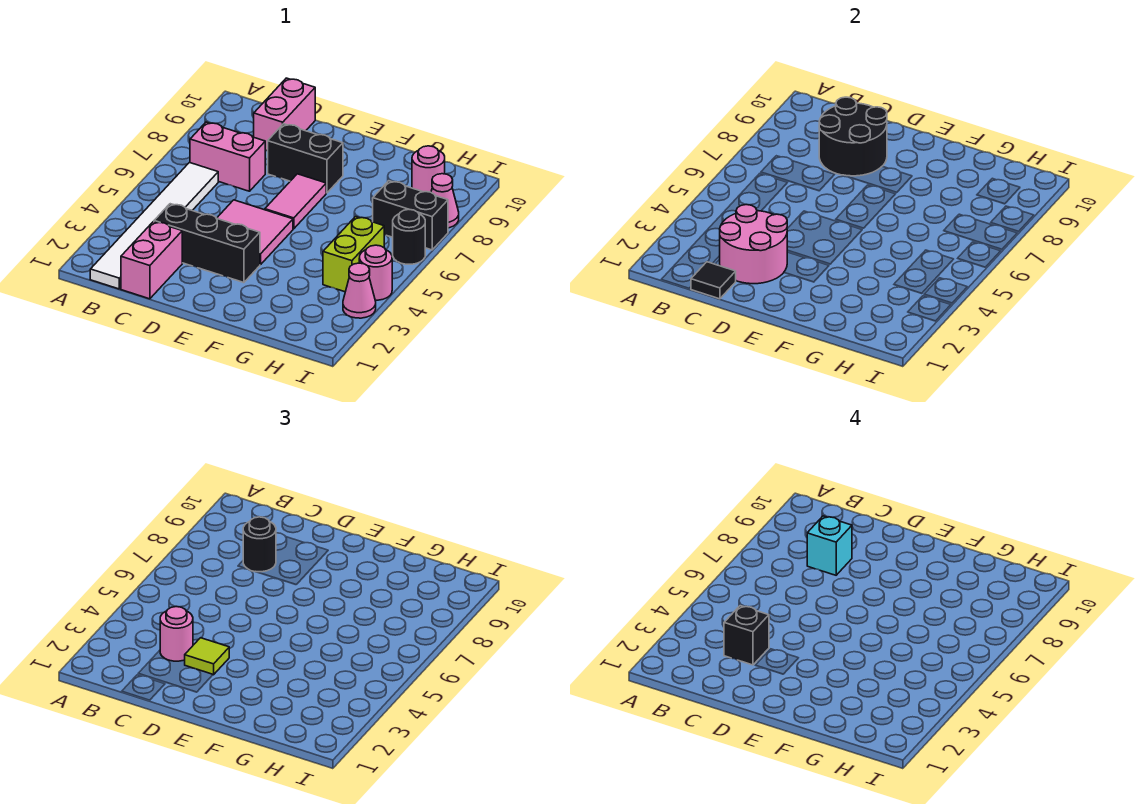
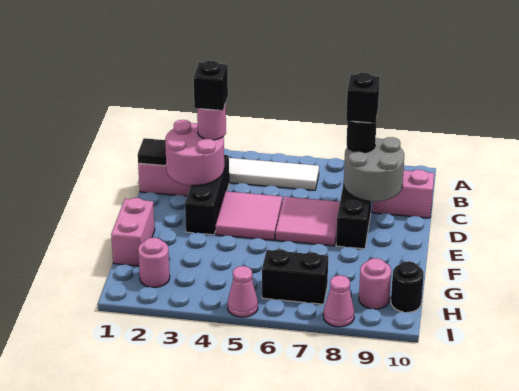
pink brick B7:C7 level 1 -> pink brick F1:G1 level 1
black round brick C8:D9 level 2 -> grey round brick C8:D9 level 2
cyan brick C8 level 4 -> black brick C8 level 4
lime tile D3 level 3 -> none
pink tile E6:E7 level 1 -> pink tile D6:E7 level 1
lime brick H4:H5 level 1 -> none
black brick H7:I7 level 1 -> black brick H6:H7 level 1
pink cone I3 level 1 -> pink cone I5 level 1
pink round brick I4 level 1 -> pink round brick H2 level 1
black round brick I6 level 1 -> black round brick H10 level 1

